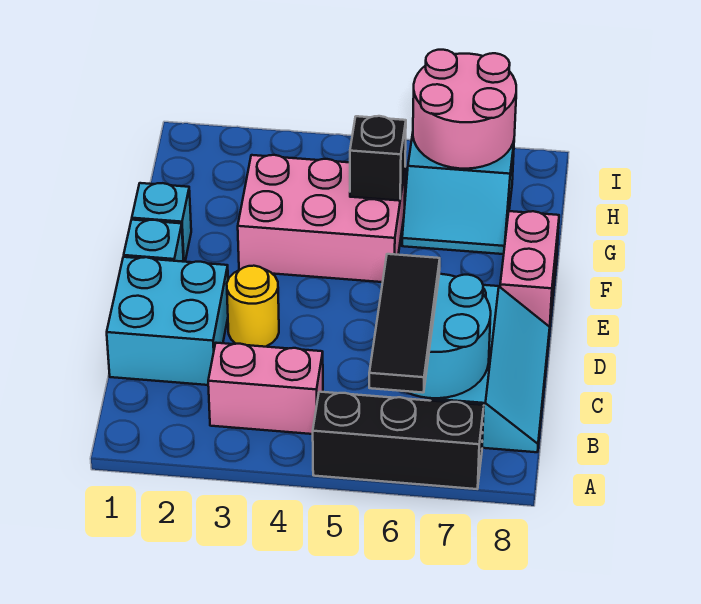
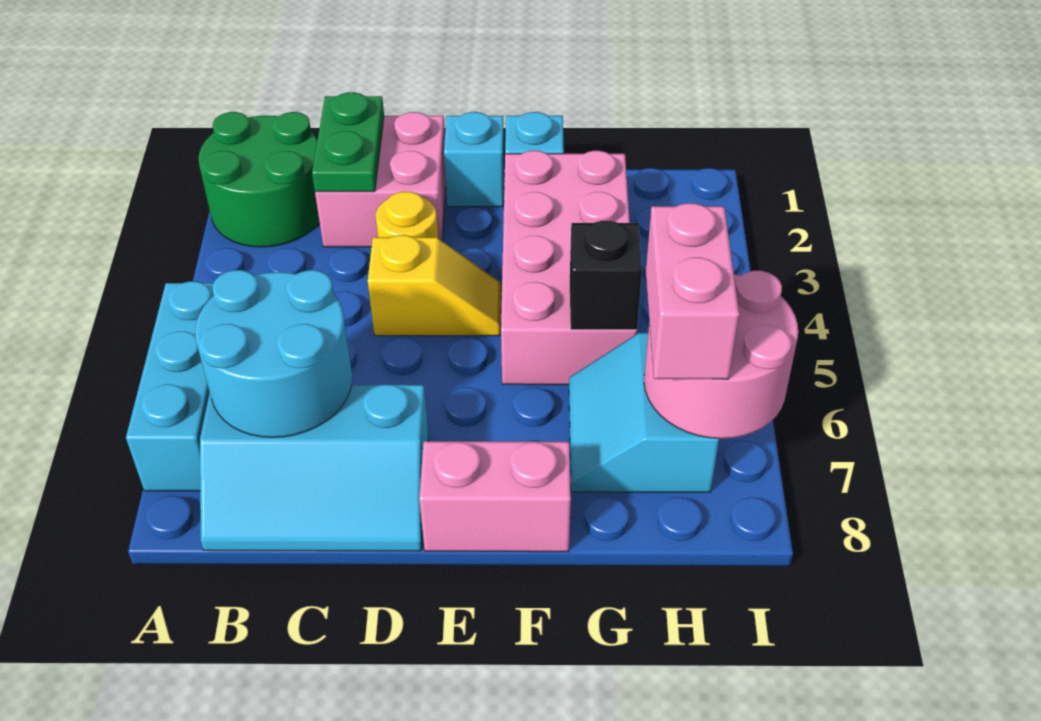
none -> green round brick A1:B2 level 1
black brick A5:A7 level 1 -> cyan brick A5:A7 level 1
black tile A6:C6 level 3 -> none
pink brick B3:B4 level 1 -> pink brick H6:H7 level 3
cyan brick C1:D2 level 1 -> pink brick C1:D2 level 1
none -> green plate C1:C2 level 2
none -> yellow slope D4:E4 level 1 top D
pink brick F3:G5 level 1 -> pink brick F2:G5 level 1

